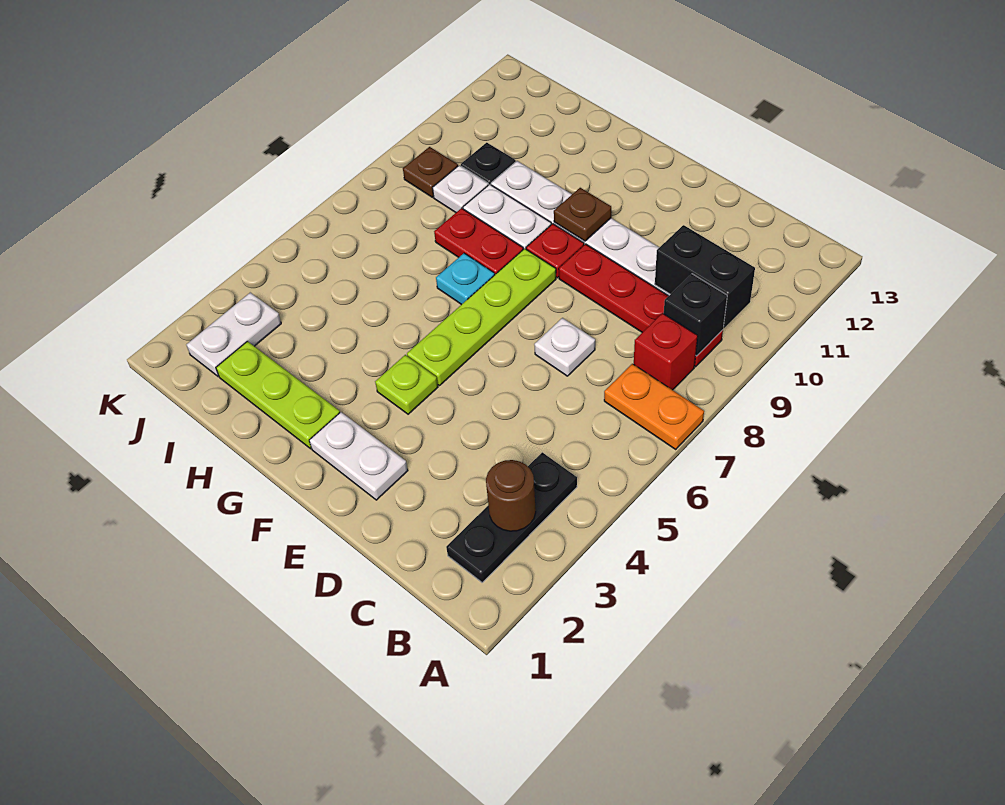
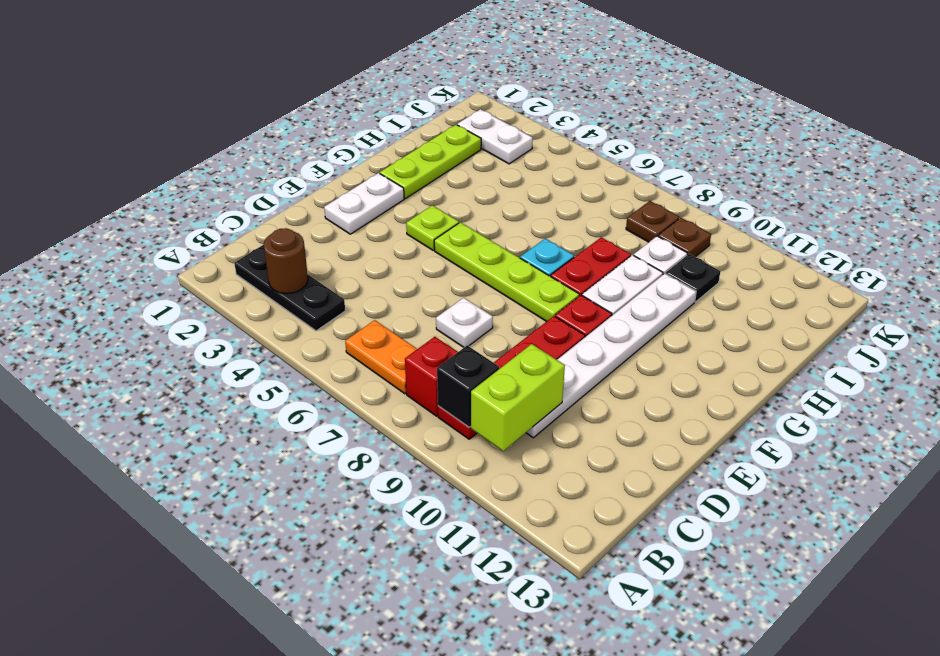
orange plate A7:B7 level 1 -> orange plate B6:B7 level 1
black brick B10:C10 level 2 -> lime brick B10:C10 level 2
brown plate F10 level 2 -> brown plate J8 level 1

